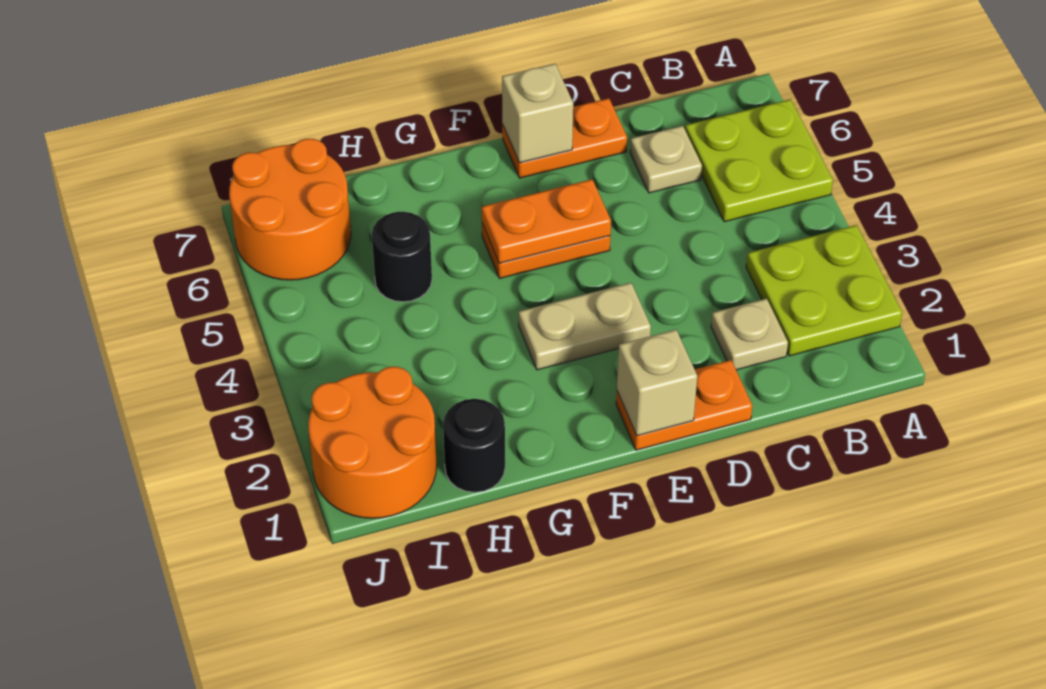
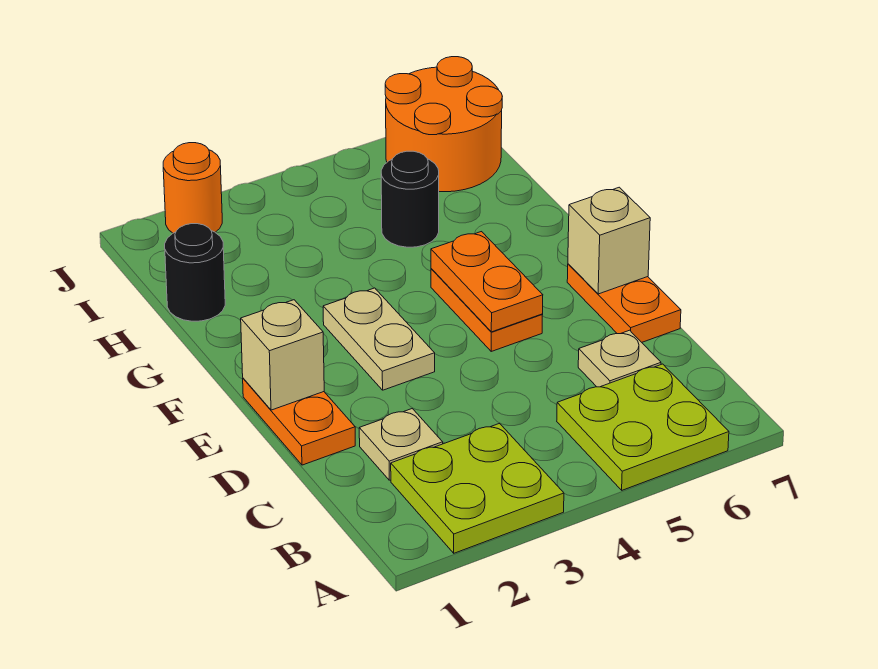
orange round brick I1:J2 level 1 -> orange round brick J2 level 1

